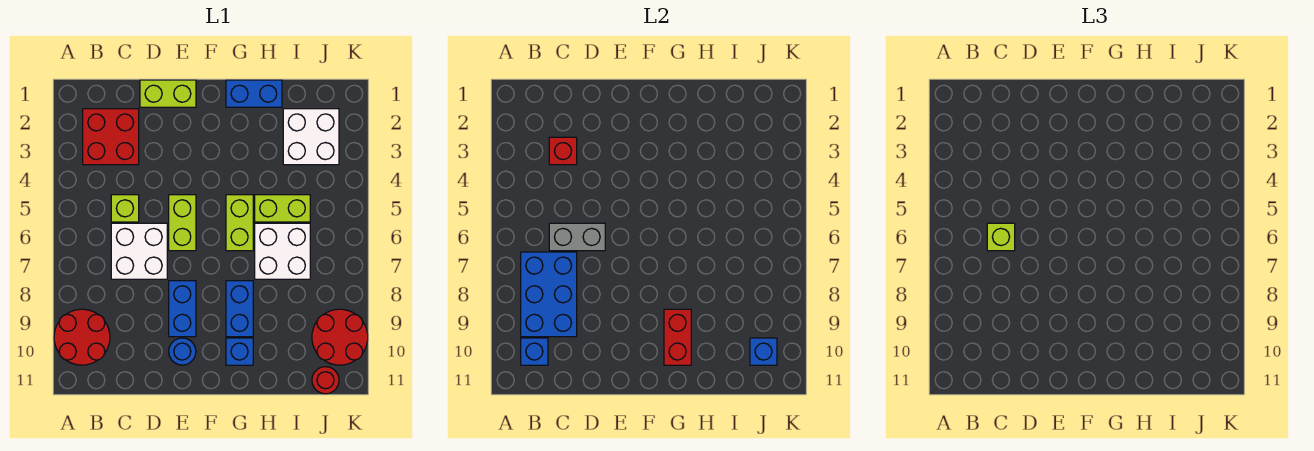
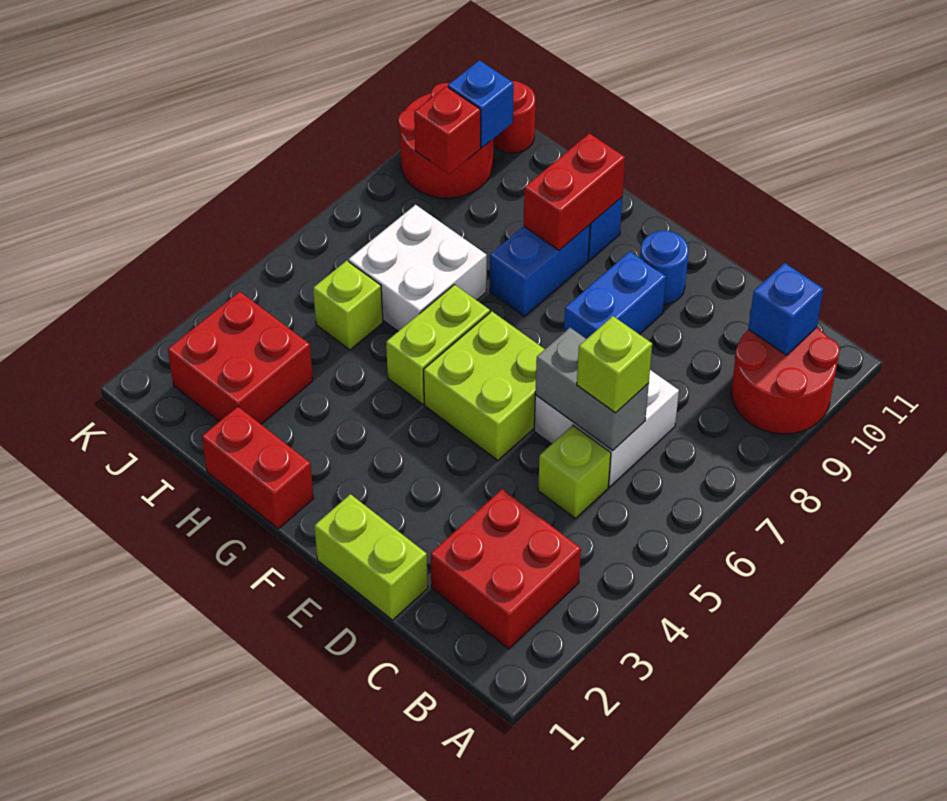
blue brick B7:C9 level 2 -> none
red brick C3 level 2 -> red brick J9 level 2
lime brick E5:E6 level 1 -> lime brick E5:F6 level 1
blue brick G1:H1 level 1 -> red brick G1:H1 level 1
lime brick H5:I5 level 1 -> lime brick I5 level 1
white brick I2:J3 level 1 -> red brick I2:J3 level 1

